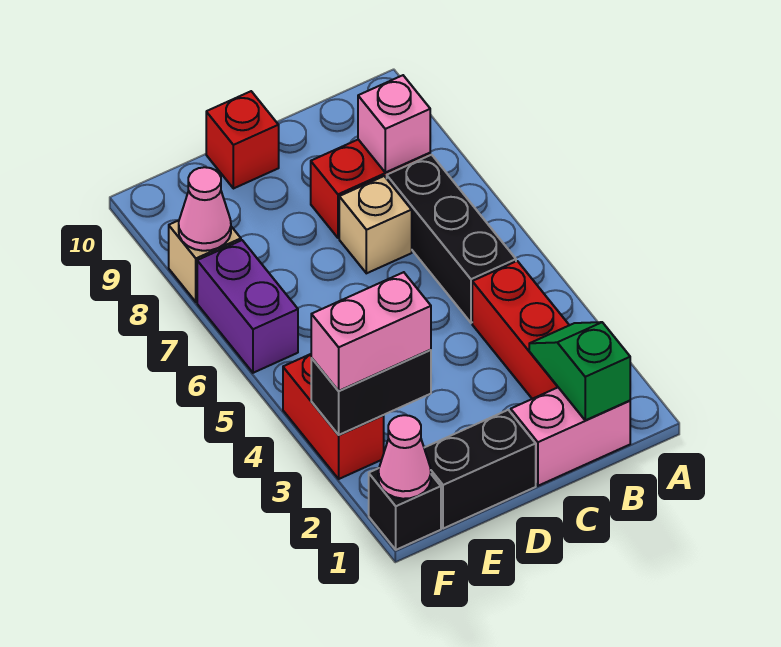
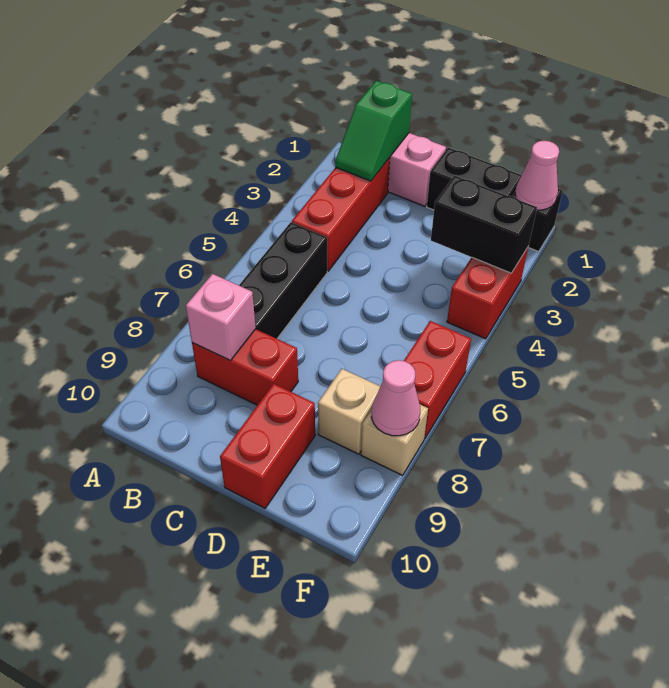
tan brick C7 level 1 -> tan brick E8 level 1
red brick D10 level 1 -> red brick D9:D10 level 1
pink brick E3:F3 level 3 -> none
purple brick F6:F7 level 1 -> red brick F6:F7 level 1

